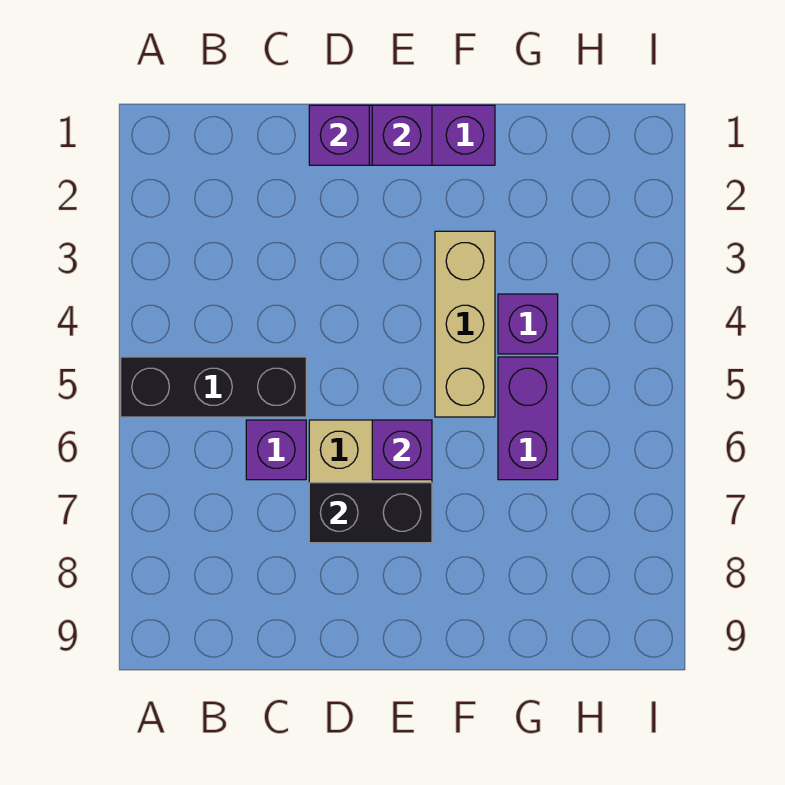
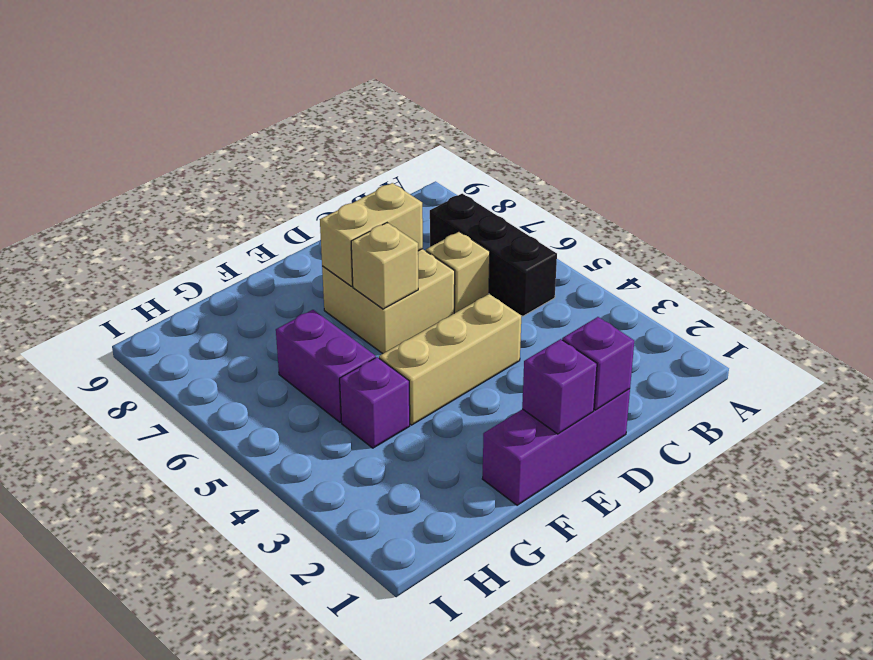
black brick A5:C5 level 1 -> black brick B5:B7 level 1
purple brick C6 level 1 -> tan brick C6 level 1
black brick D7:E7 level 2 -> tan brick D7:E7 level 2
purple brick E6 level 2 -> tan brick E6 level 2
tan brick F3:F5 level 1 -> tan brick D4:F4 level 1

